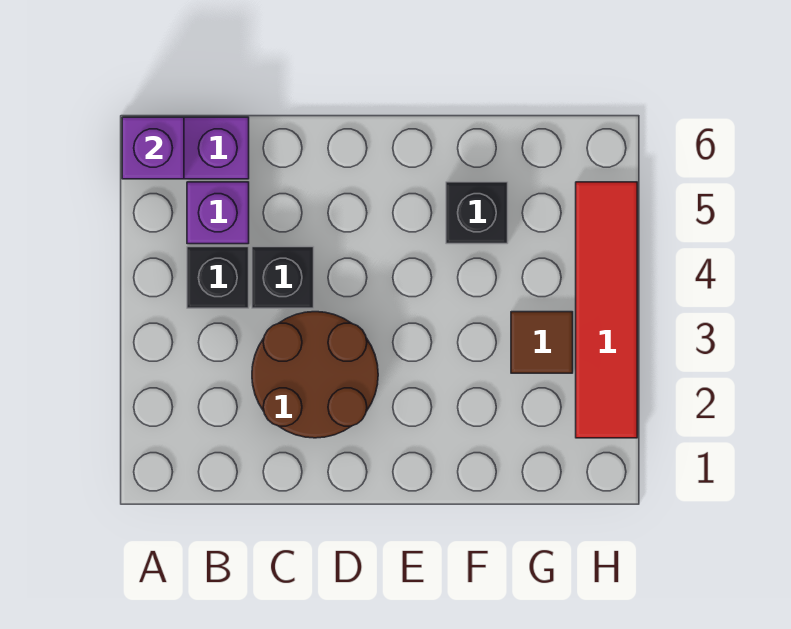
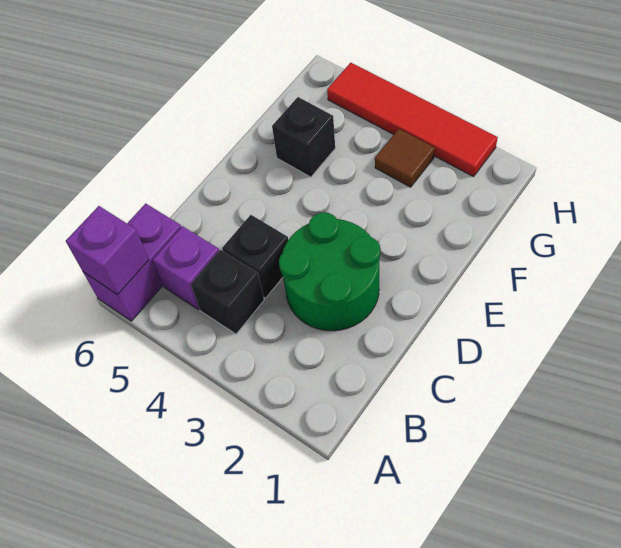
brown round brick C2:D3 level 1 -> green round brick C2:D3 level 1

